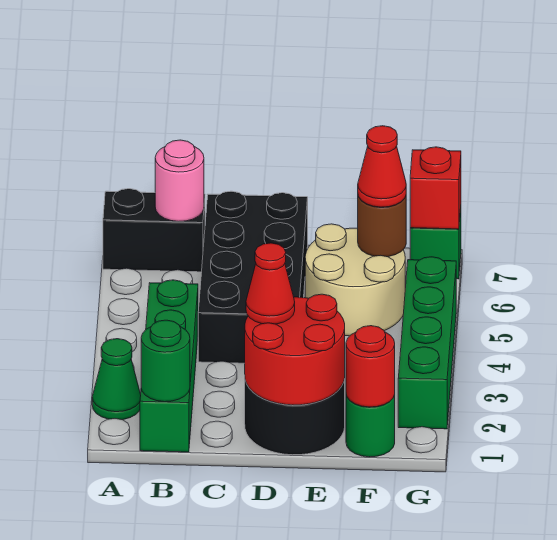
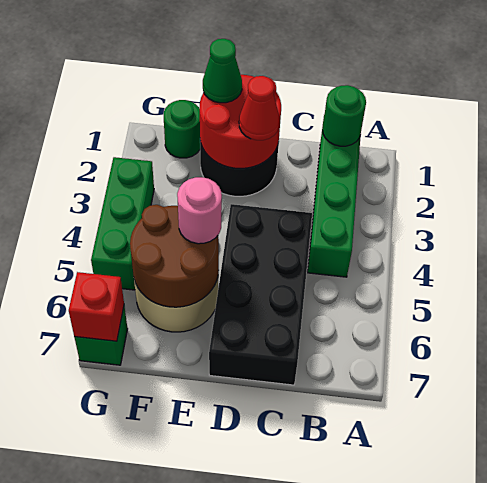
green cone A2 level 1 -> green cone E1 level 3
black brick A7:B7 level 1 -> none
pink round brick B7 level 2 -> pink round brick E5 level 3
red round brick F1 level 2 -> none
brown round brick F6 level 2 -> brown round brick E5:F6 level 2
red cone F6 level 3 -> none
green brick G2:G5 level 1 -> green brick G3:G5 level 1

